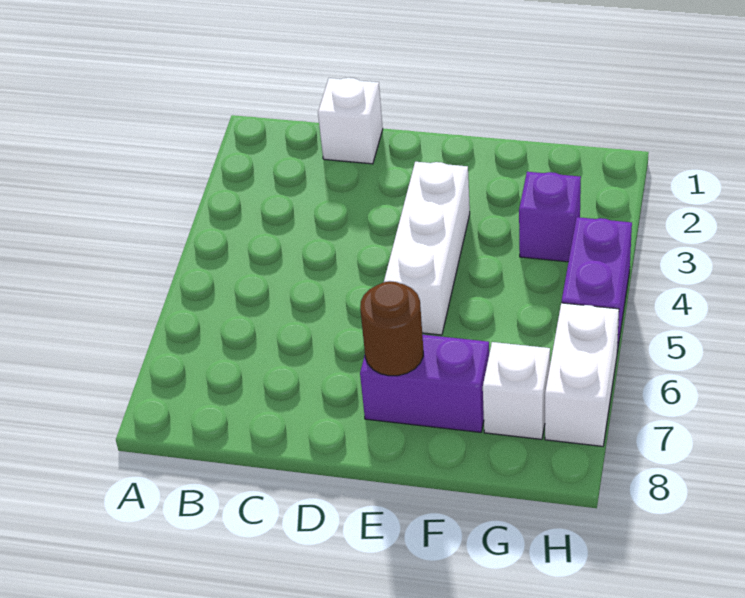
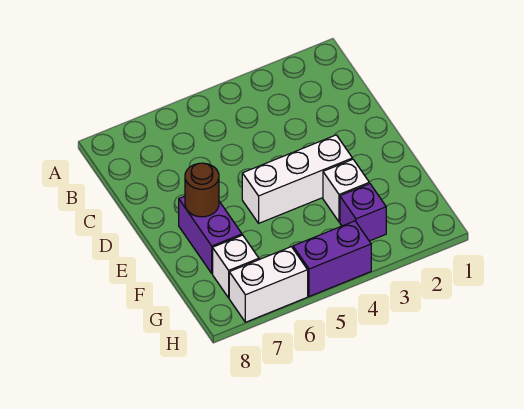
white brick C1 level 1 -> white brick F3 level 1

